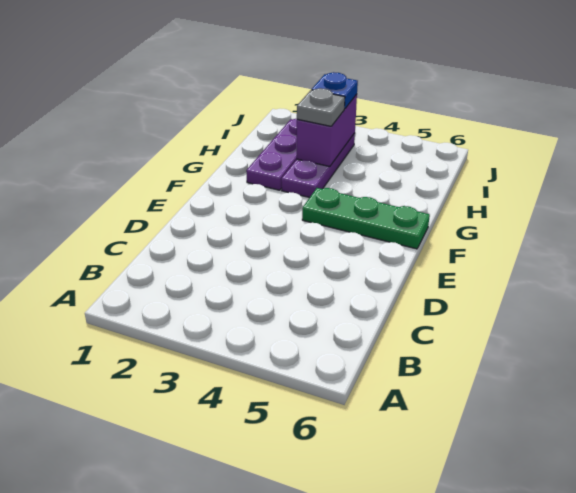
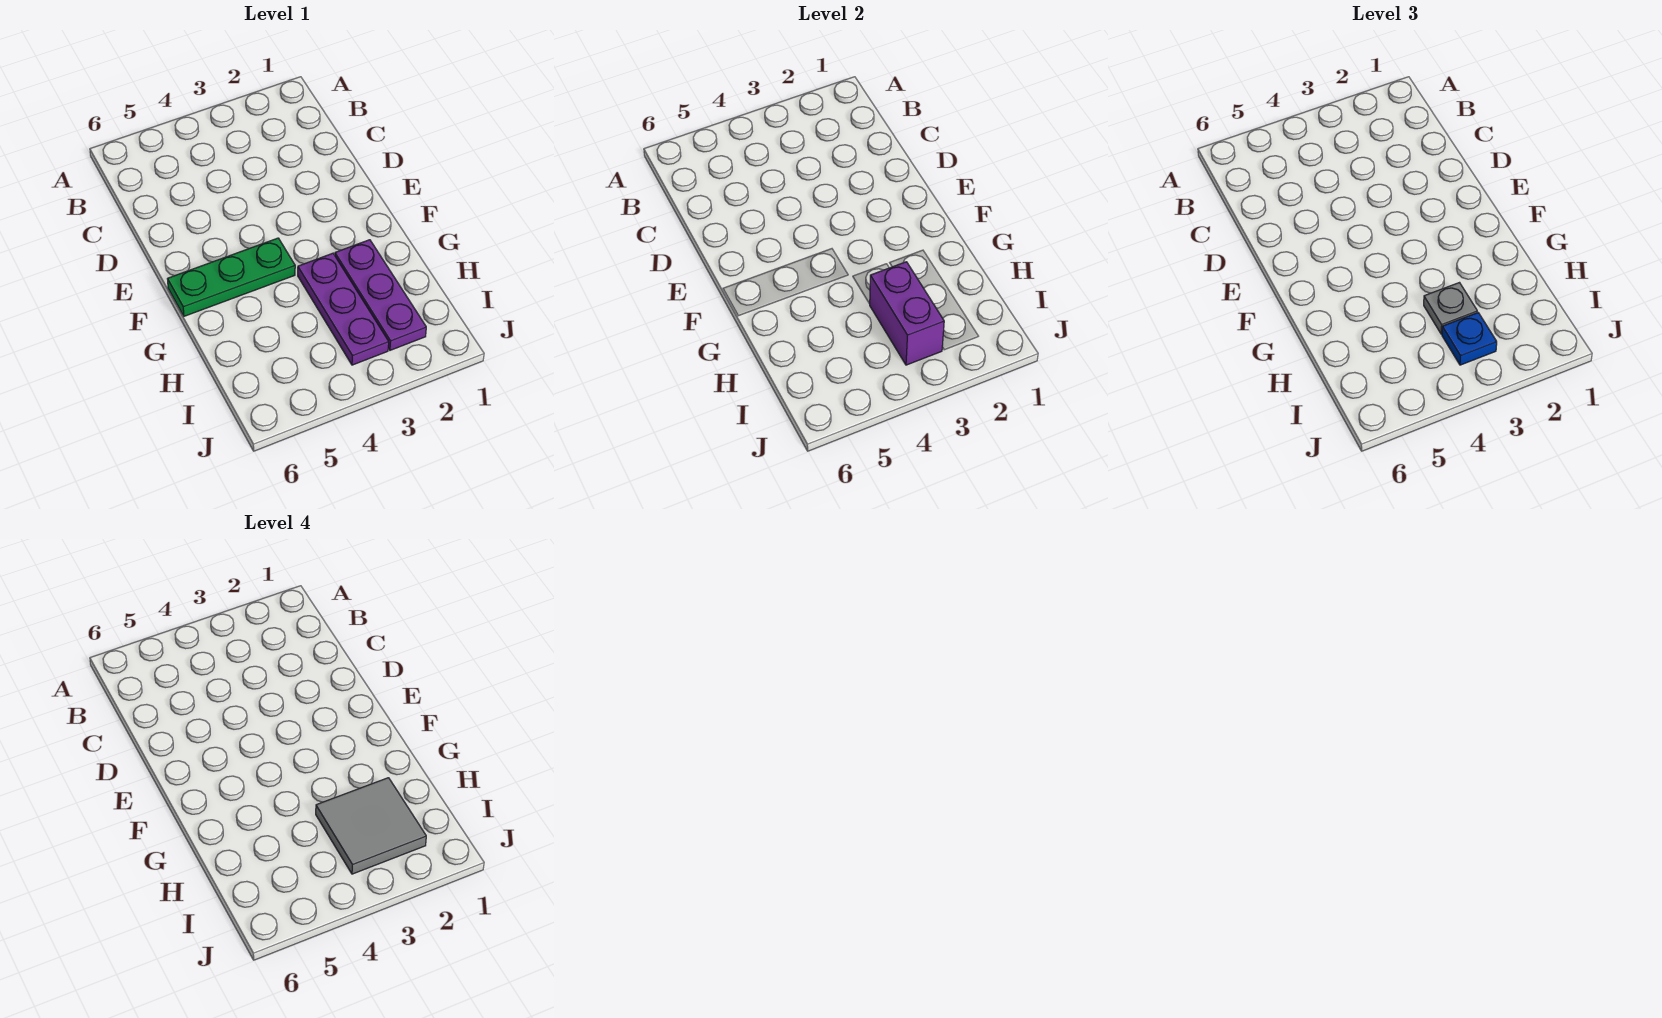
none -> grey tile H2:I3 level 4

